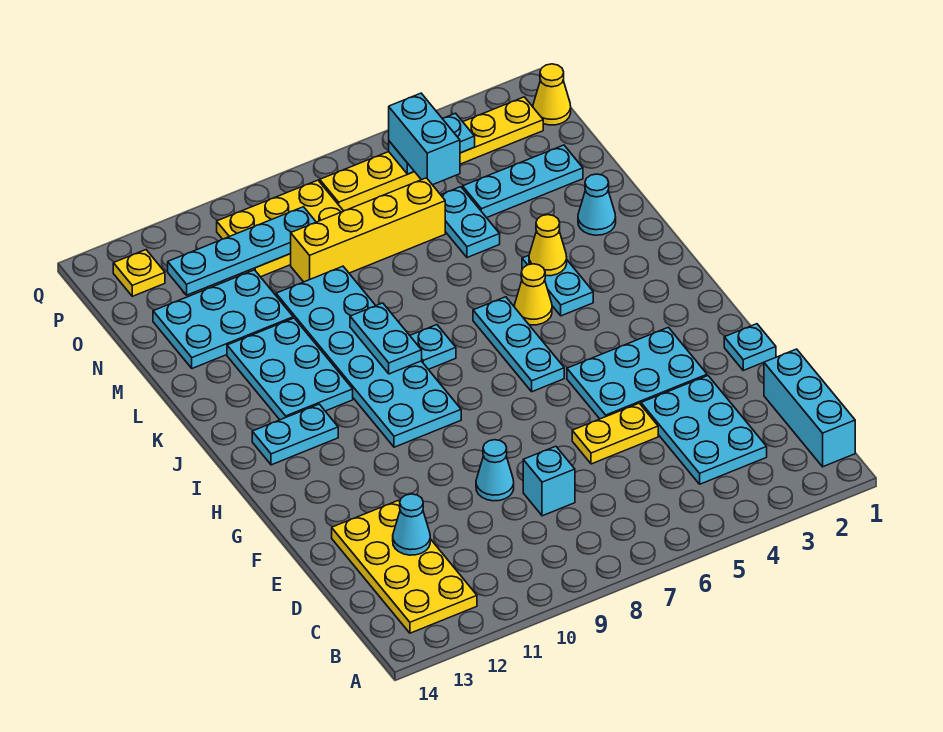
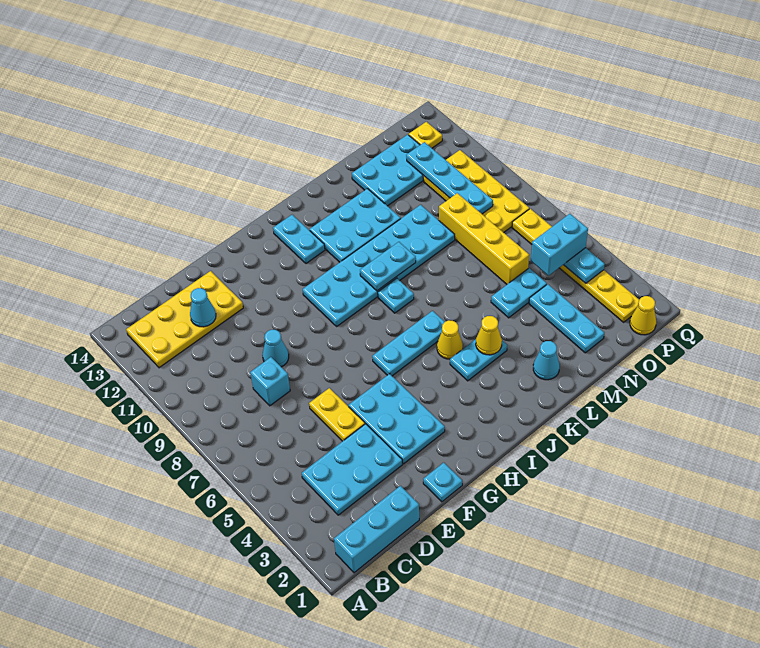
cyan plate M11:N13 level 1 -> cyan plate M12:O13 level 1
yellow plate O8:P10 level 1 -> yellow plate O8:P11 level 1

